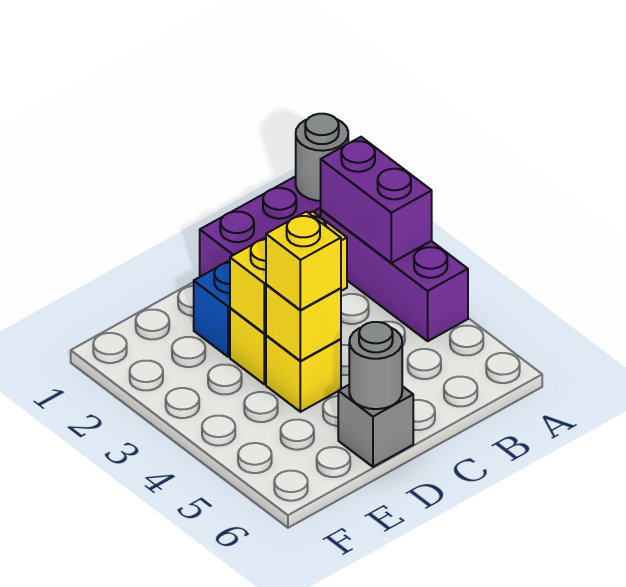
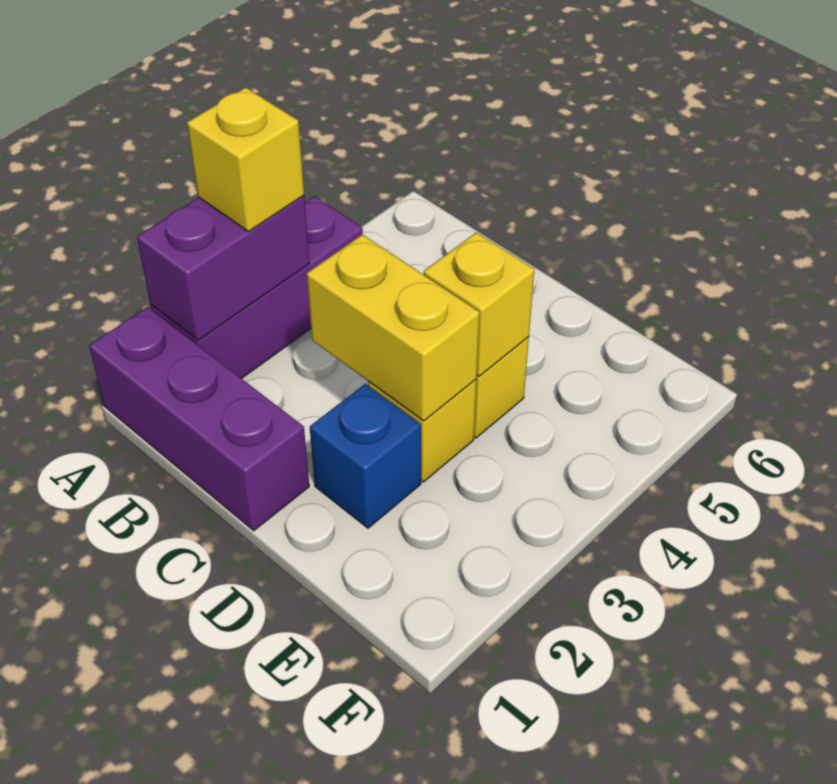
grey round brick A1 level 2 -> none
yellow brick D4 level 3 -> yellow brick A3 level 3
grey brick D6 level 1 -> none
grey round brick D6 level 2 -> none

